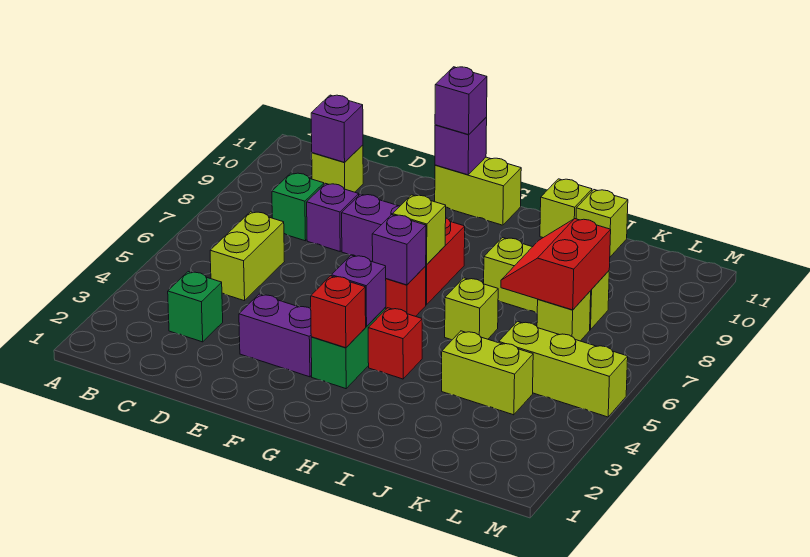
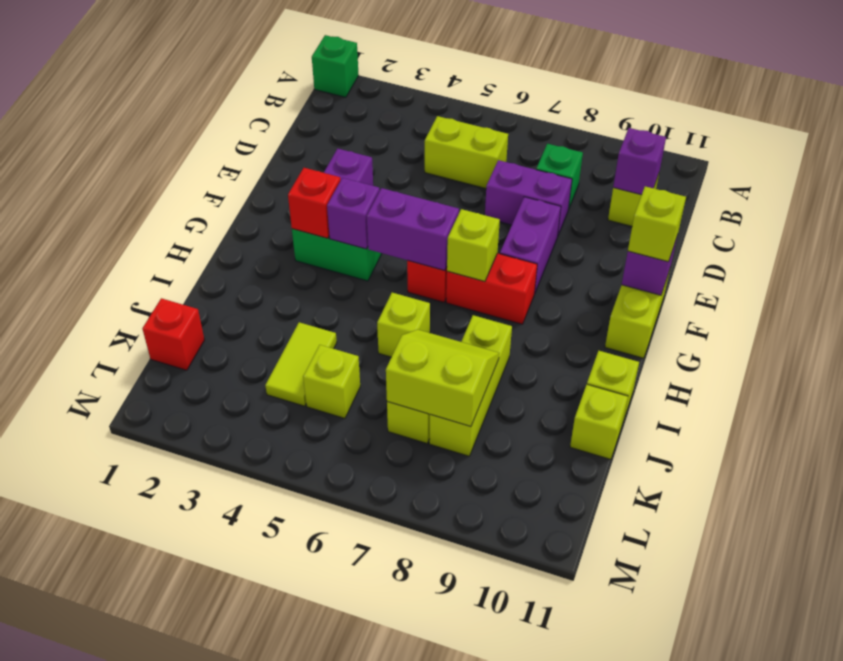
green brick C3 level 1 -> green brick A1 level 1
purple brick D8 level 1 -> purple brick D7:D8 level 1
purple brick F11 level 3 -> lime brick F11 level 3
purple brick G6 level 2 -> purple brick G5:G6 level 2
red brick H4 level 1 -> red brick K1 level 1
lime brick J4:K4 level 1 -> lime tile J4:K4 level 1
red slope J7:K8 level 2 top K -> lime slope J7:K8 level 2 top K
lime brick K5:M5 level 1 -> lime brick K5 level 1

